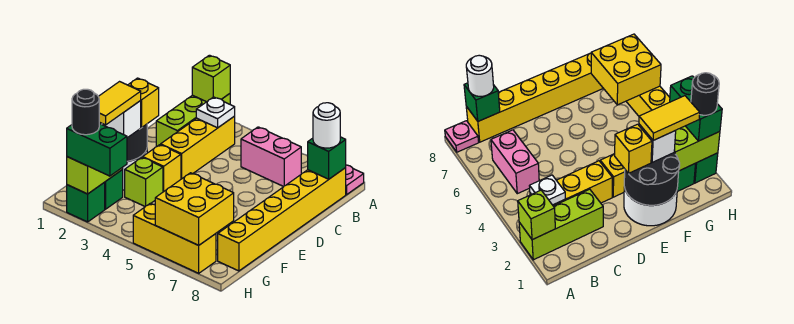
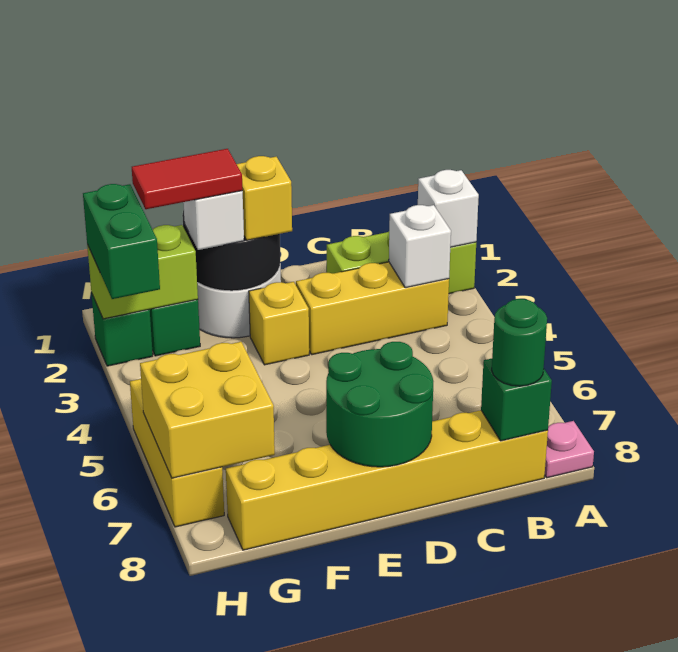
lime brick A2 level 2 -> white brick A2 level 2
white plate B3 level 2 -> white brick B3 level 2
pink brick B5:B6 level 1 -> none
white round brick B8 level 3 -> green round brick B8 level 3
none -> green round brick D7:E8 level 2
yellow tile F2:G2 level 4 -> red tile F2:G2 level 4
lime brick F3 level 1 -> none
black round brick H2 level 4 -> none

